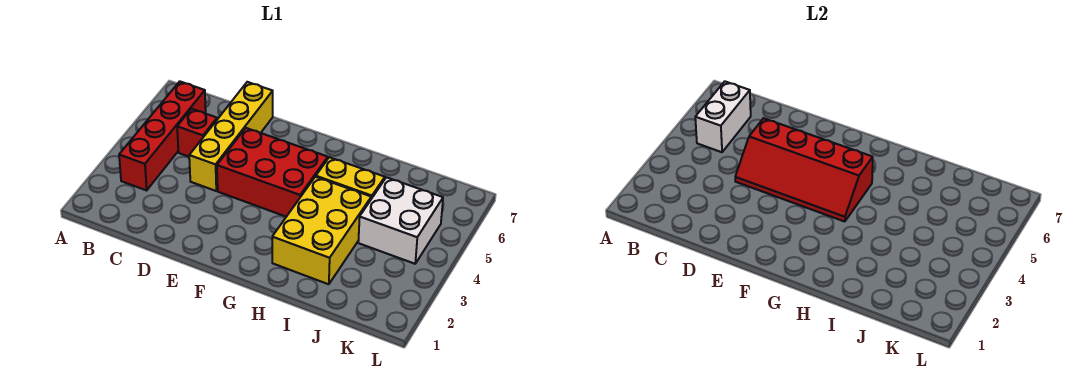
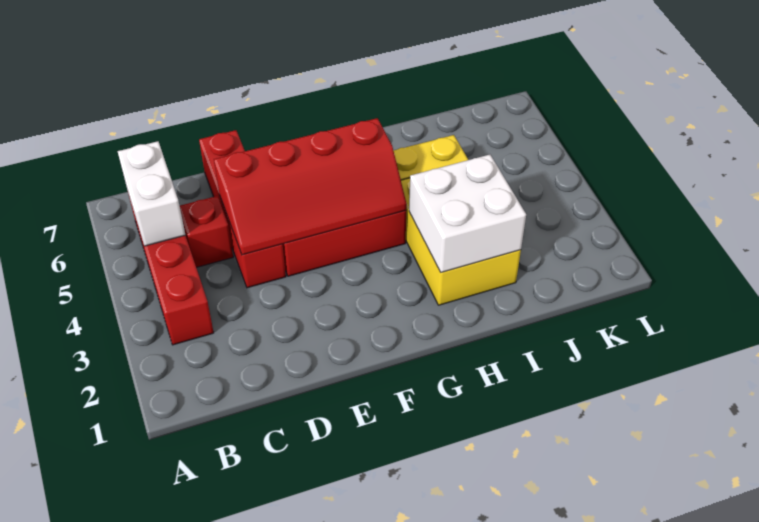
yellow brick D4:D7 level 1 -> red brick D4:D7 level 1
white brick J4:K5 level 1 -> white brick H2:I3 level 2

